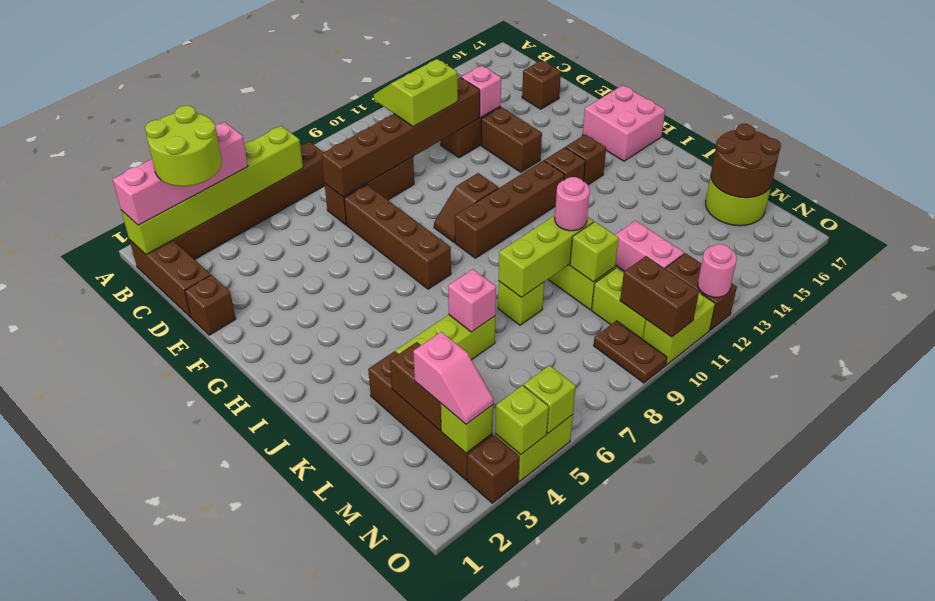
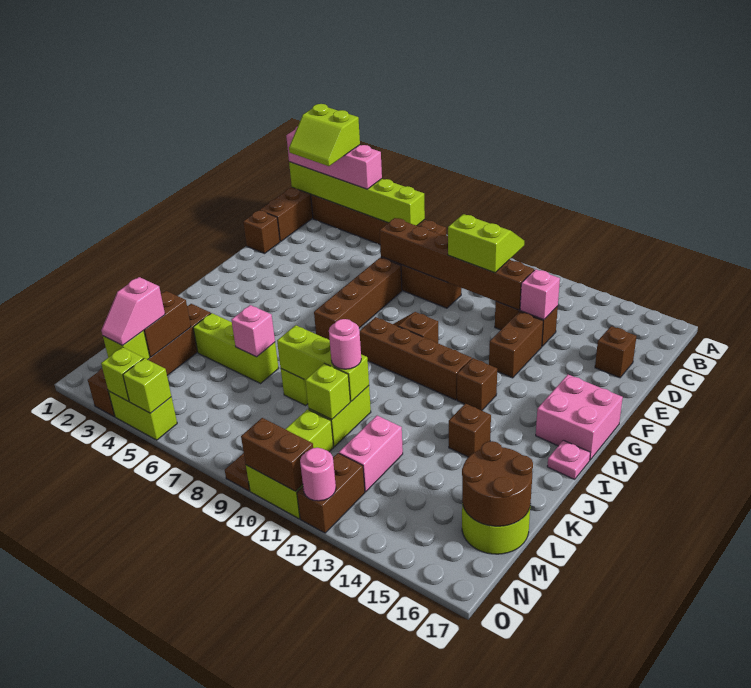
lime round brick B2:C3 level 4 -> lime slope B2:C3 level 4 top B
brown brick H14 level 1 -> brown brick J14 level 1
none -> pink plate I17 level 1
brown brick N10:O10 level 2 -> brown brick O10:O11 level 2

